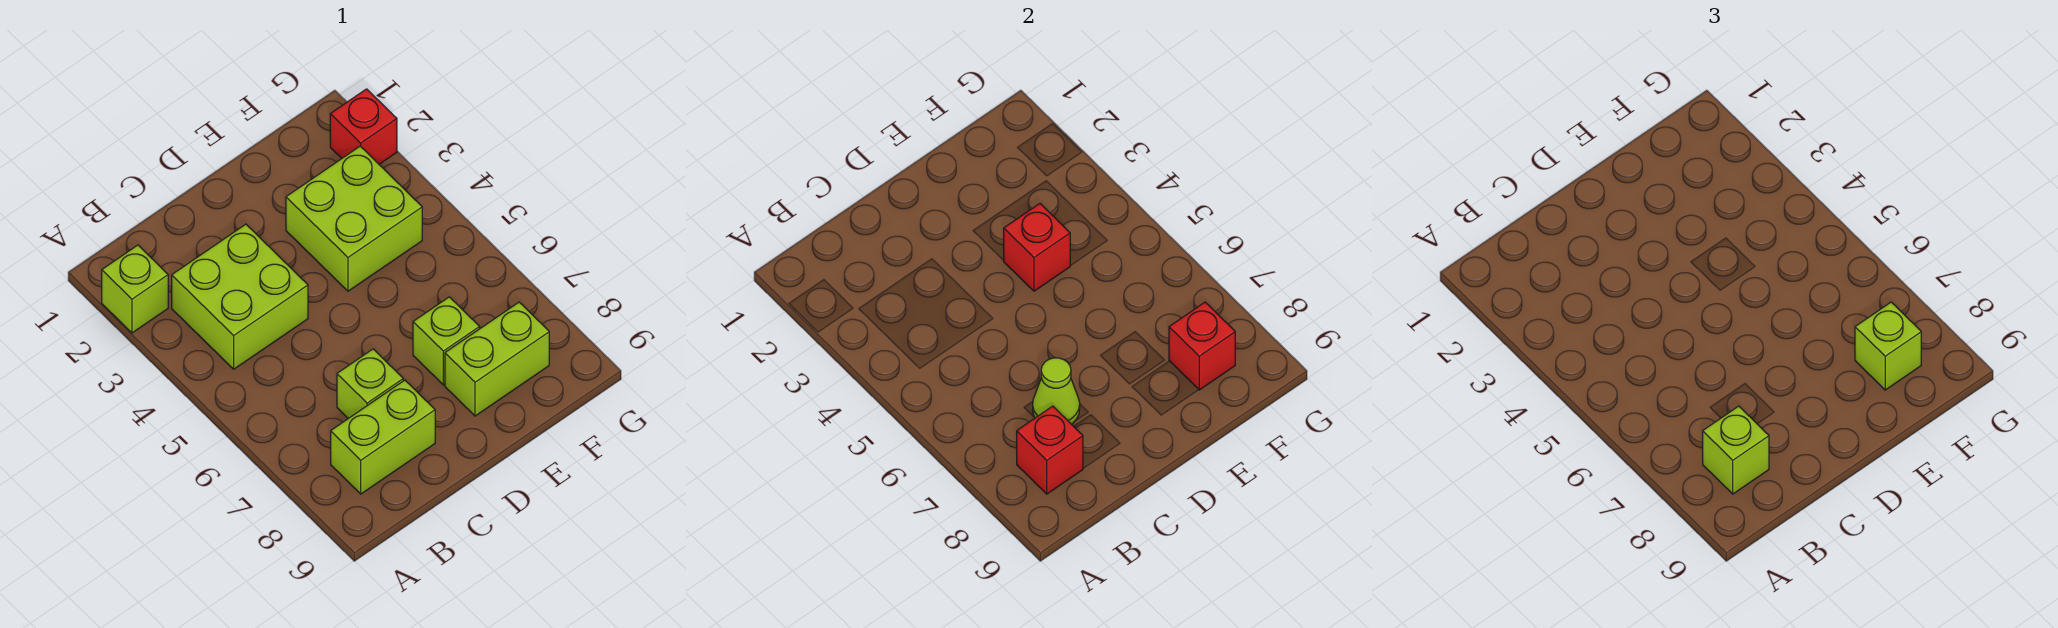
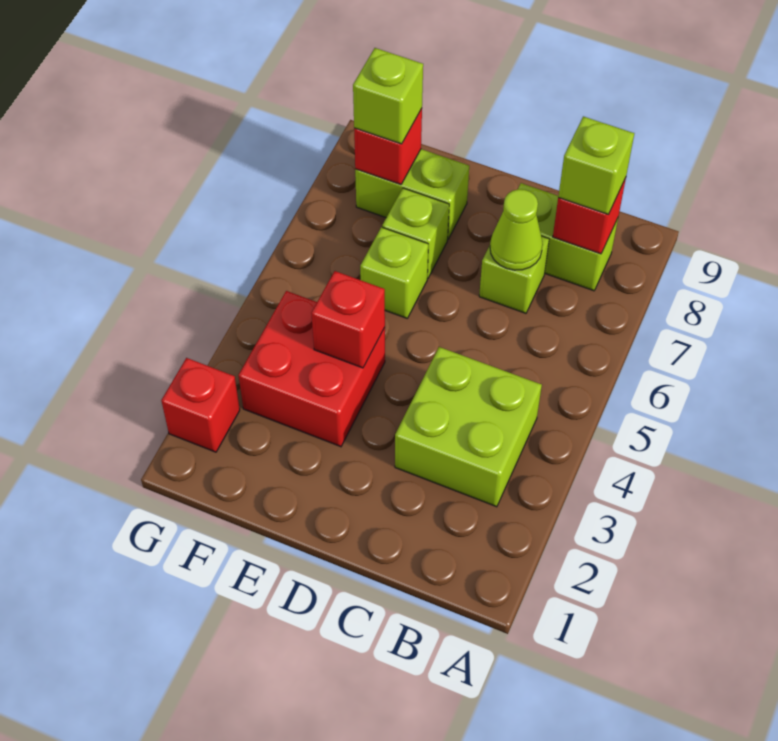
lime brick A2 level 1 -> lime brick E6 level 1
lime brick E3:F4 level 1 -> red brick E3:F4 level 1

